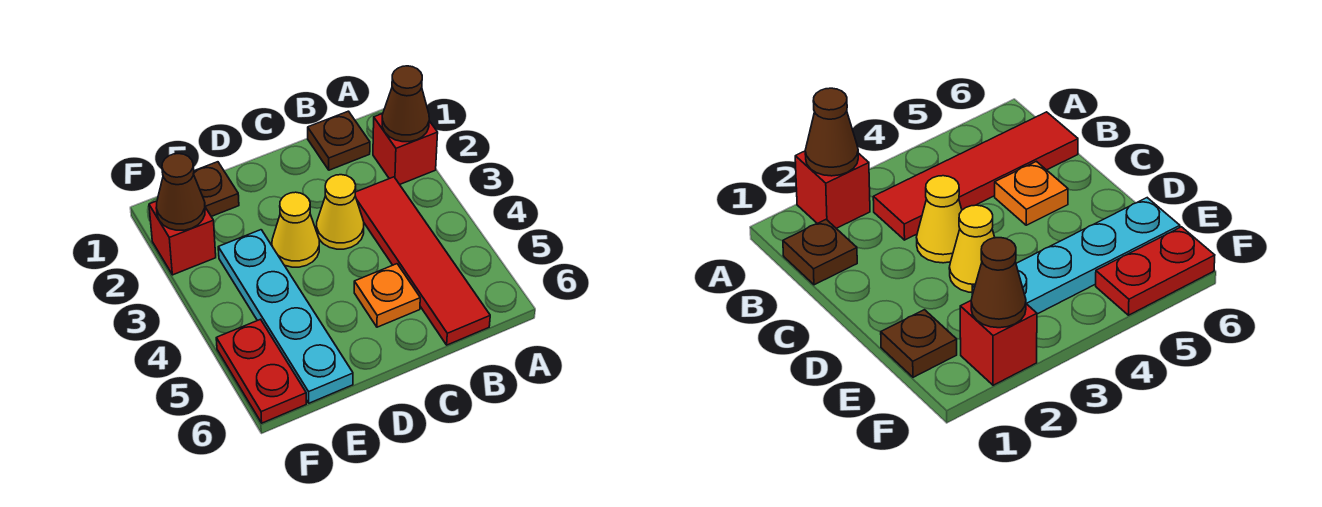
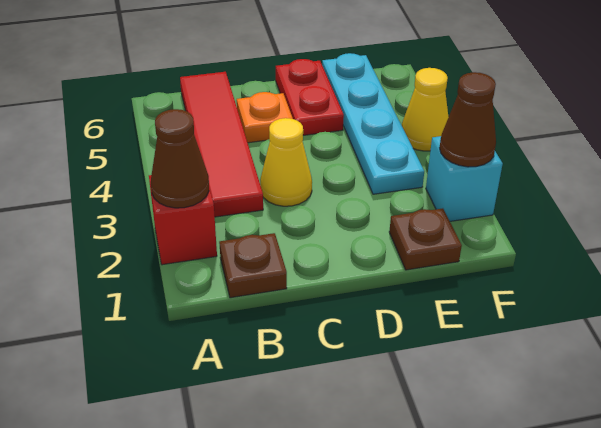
yellow cone D3 level 1 -> yellow cone F4 level 1
red brick F2 level 1 -> cyan brick F2 level 1
red plate F5:F6 level 1 -> red plate D5:D6 level 1

